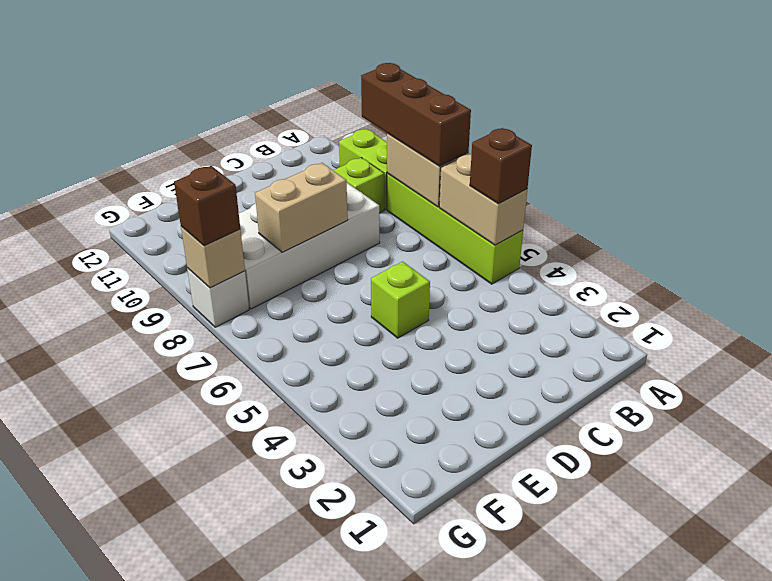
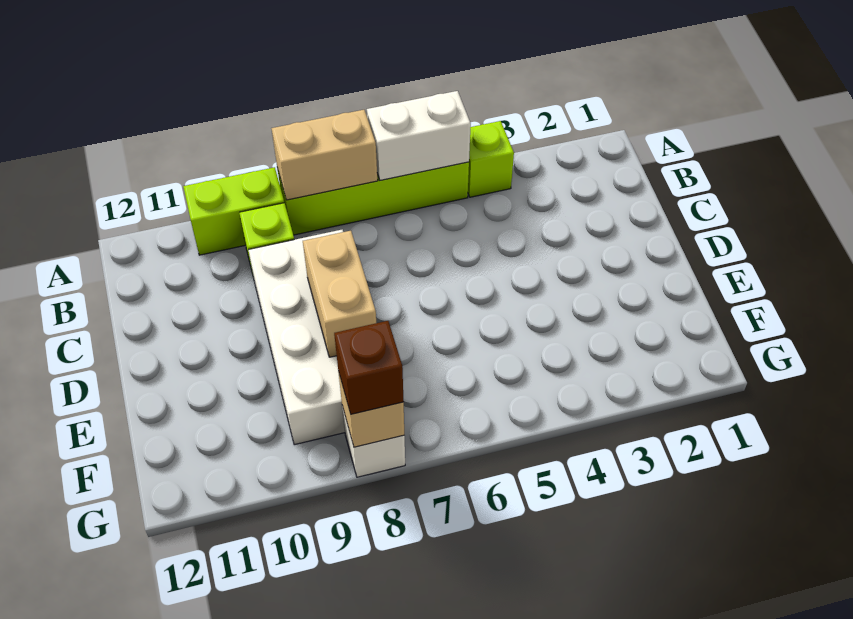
tan brick A5:A6 level 2 -> white brick A5:A6 level 2
brown brick A5 level 3 -> none
brown brick A7:A9 level 3 -> none
lime brick D5 level 1 -> lime brick A4 level 1

